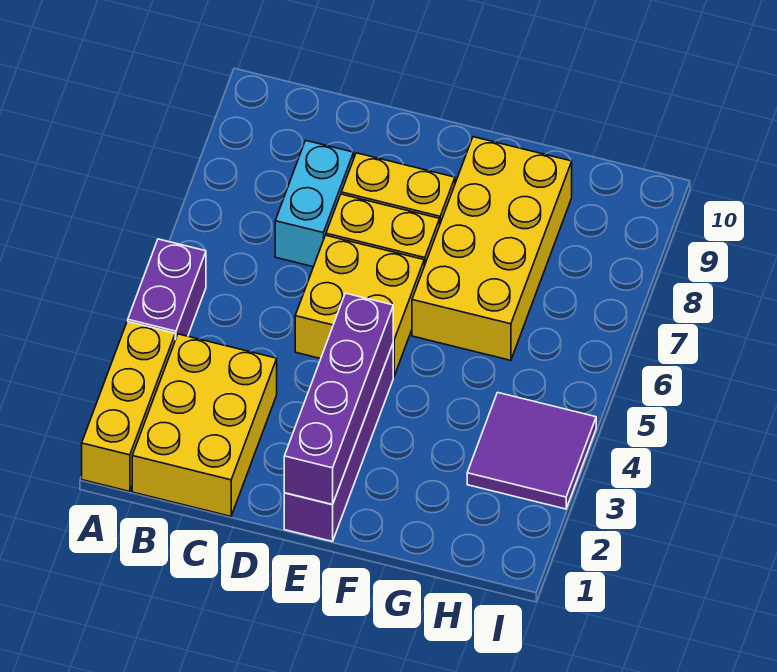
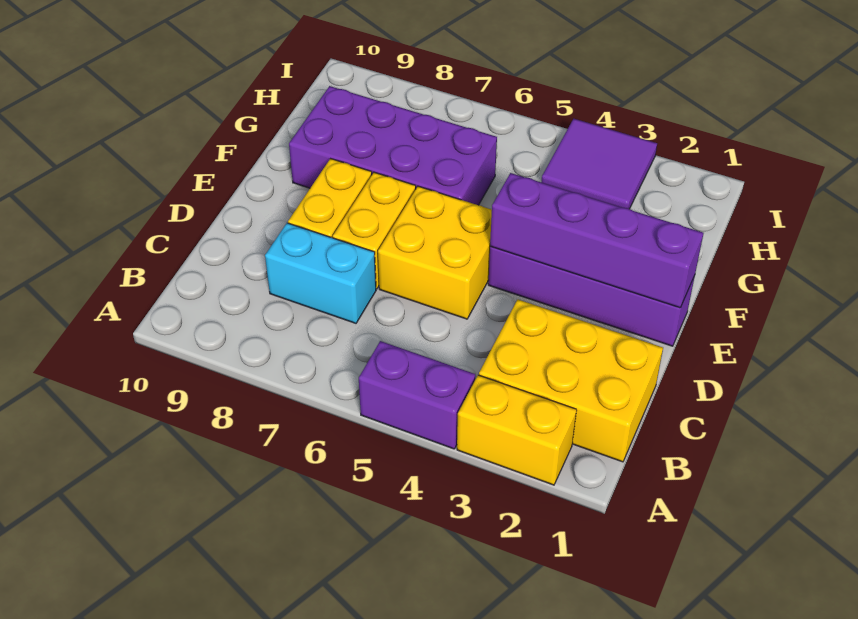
yellow brick A1:A3 level 1 -> yellow brick A2:A3 level 1
yellow brick F6:G9 level 1 -> purple brick F6:G9 level 1

